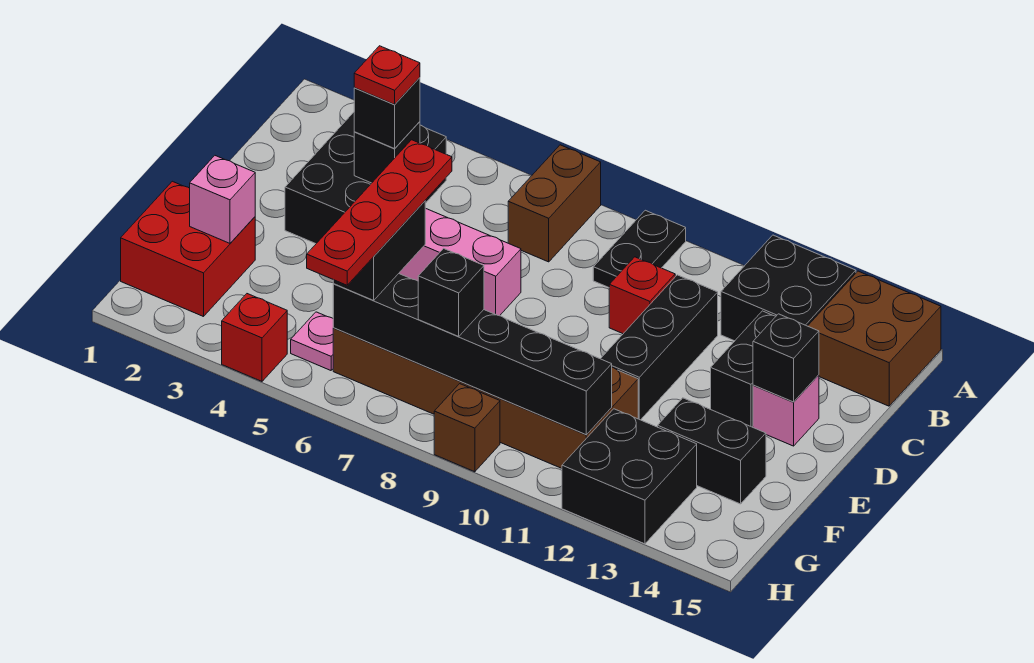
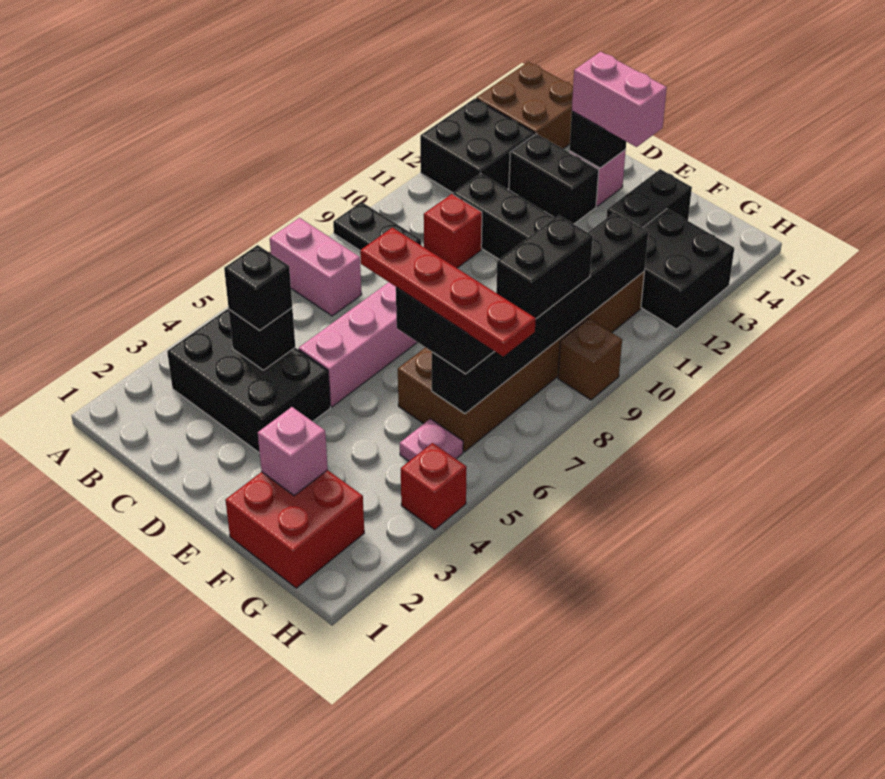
brown brick A7:B7 level 1 -> pink brick A7:B7 level 1
red plate C4 level 4 -> none
none -> pink brick D14:E14 level 3
black brick G8 level 3 -> black brick G8:G9 level 3

